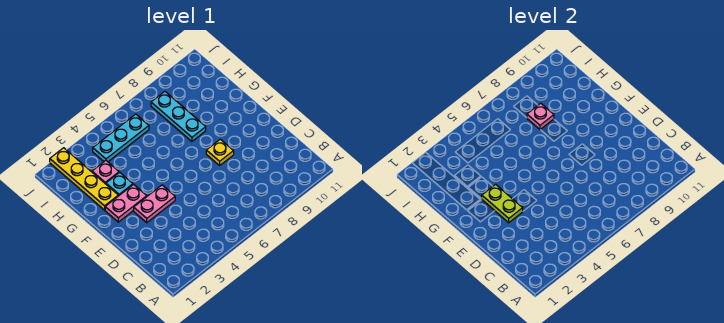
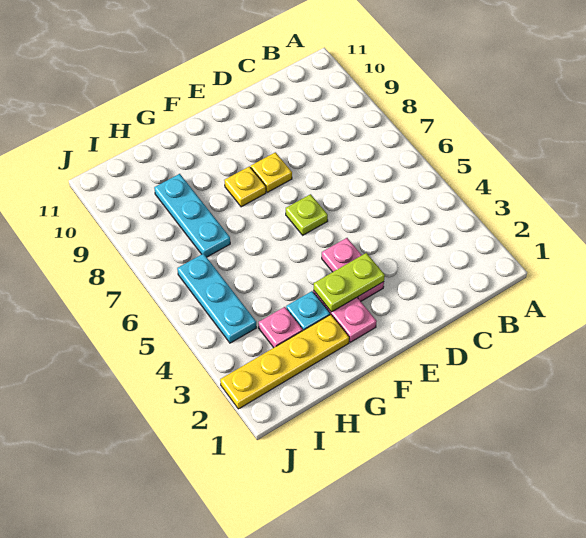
none -> lime plate E6 level 1
none -> yellow plate F8 level 1
cyan plate G8:I8 level 1 -> cyan plate H7:H9 level 1
pink plate H8 level 2 -> none

